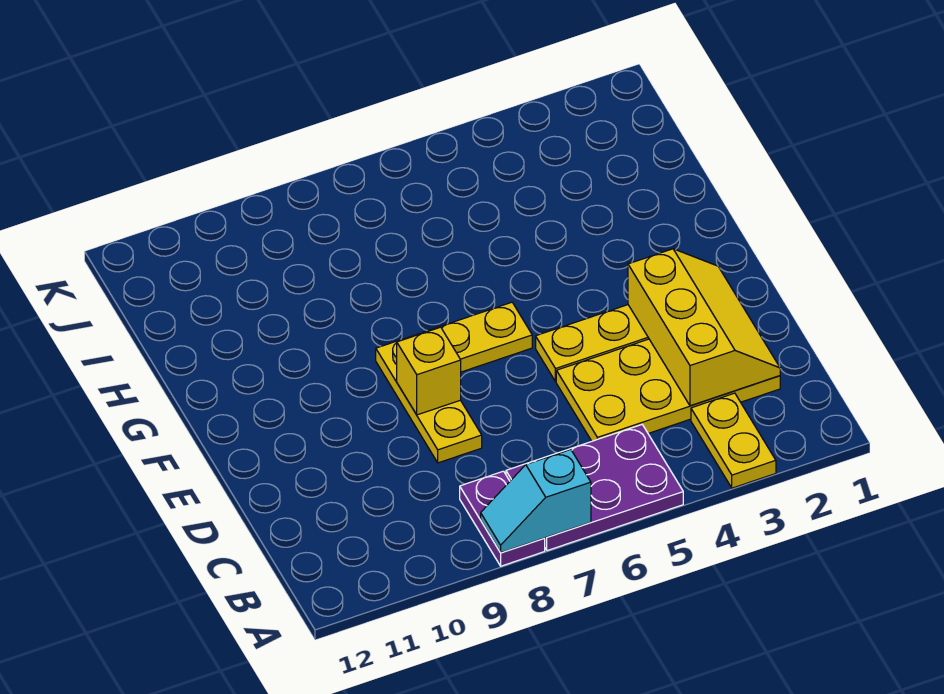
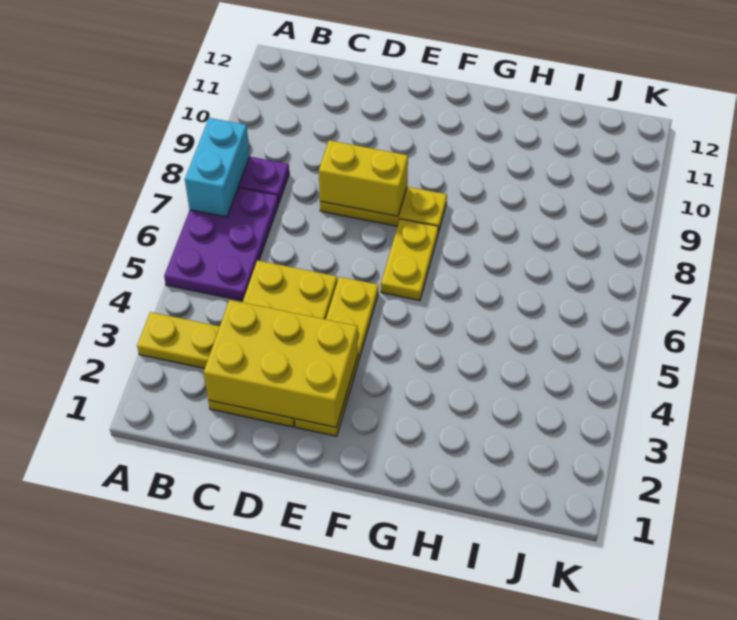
cyan slope A7:A8 level 2 top 7 -> cyan brick A7:A8 level 2
yellow slope C2:E3 level 2 top 3 -> yellow brick C2:E3 level 2
yellow brick E8 level 2 -> yellow brick D8:E8 level 2

